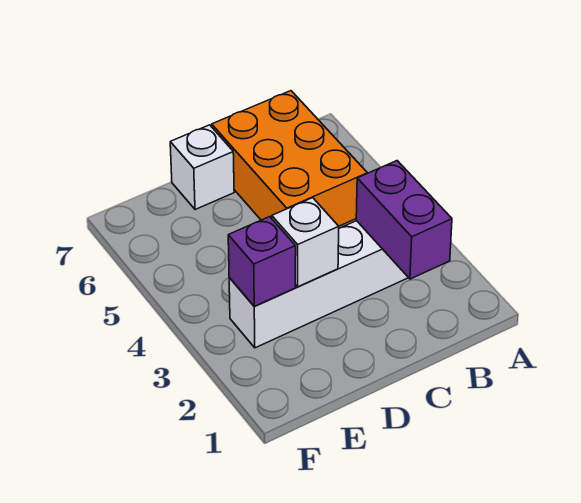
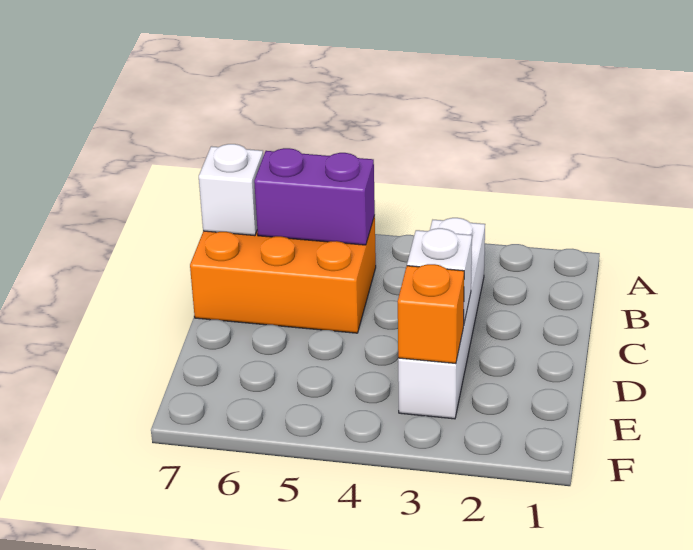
purple brick B2:B3 level 2 -> purple brick B5:B6 level 2
white brick D7 level 1 -> white brick B7 level 2
purple brick E3 level 2 -> orange brick E3 level 2

